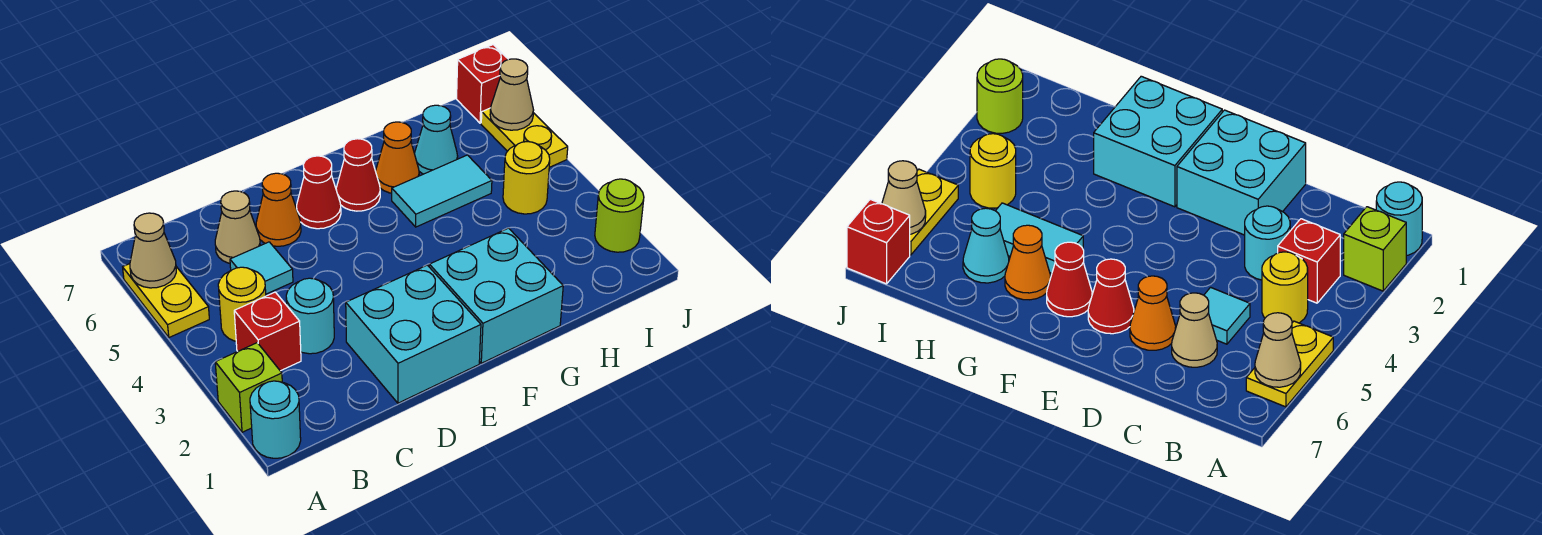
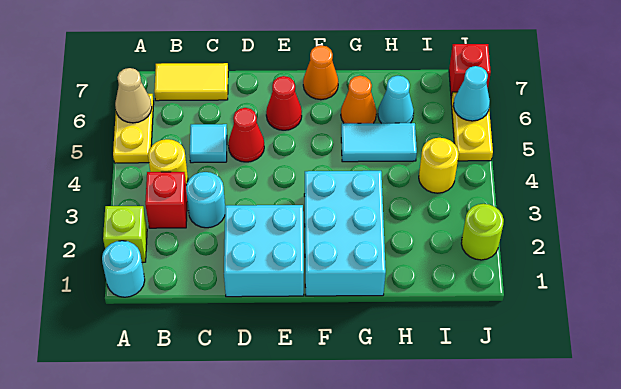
none -> yellow tile B7:C7 level 1
tan cone C6 level 1 -> none
orange cone D6 level 1 -> orange cone F7 level 1
cyan brick F1:G2 level 1 -> cyan brick F1:G3 level 1
red cone F6 level 1 -> red cone D5 level 1
tan cone J6 level 2 -> cyan cone J6 level 2

